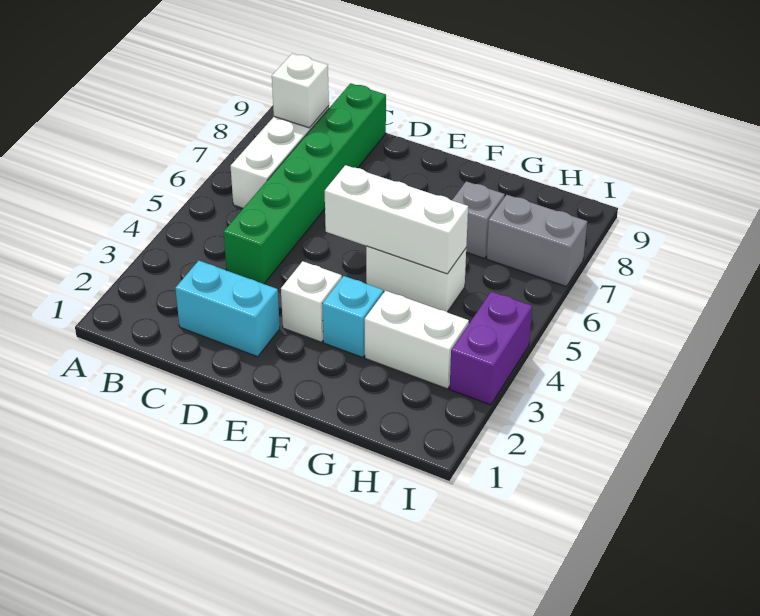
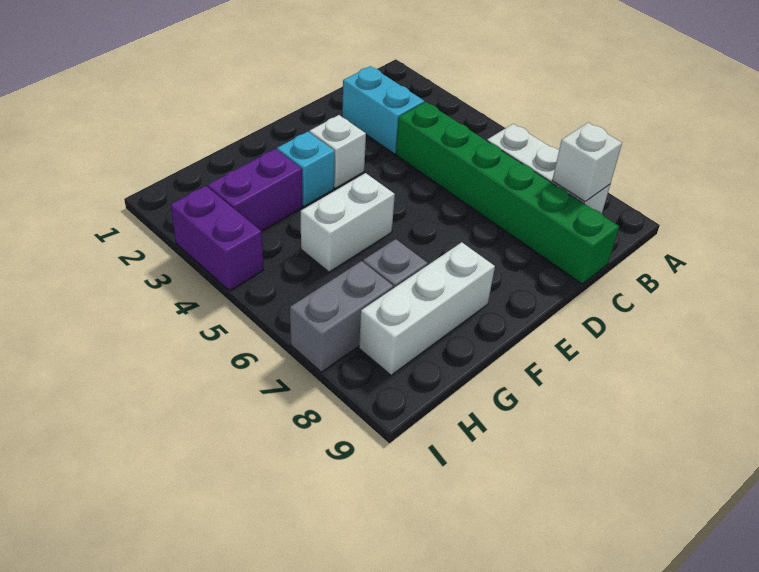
cyan brick C2:D2 level 1 -> cyan brick C2:C3 level 1
white brick E5:G5 level 2 -> white brick F8:H8 level 1
white brick G3:H3 level 1 -> purple brick G3:H3 level 1

